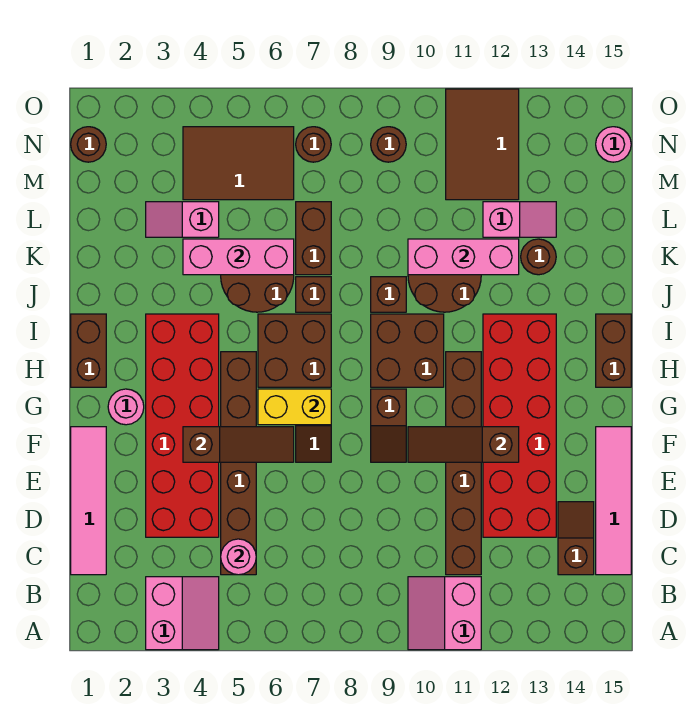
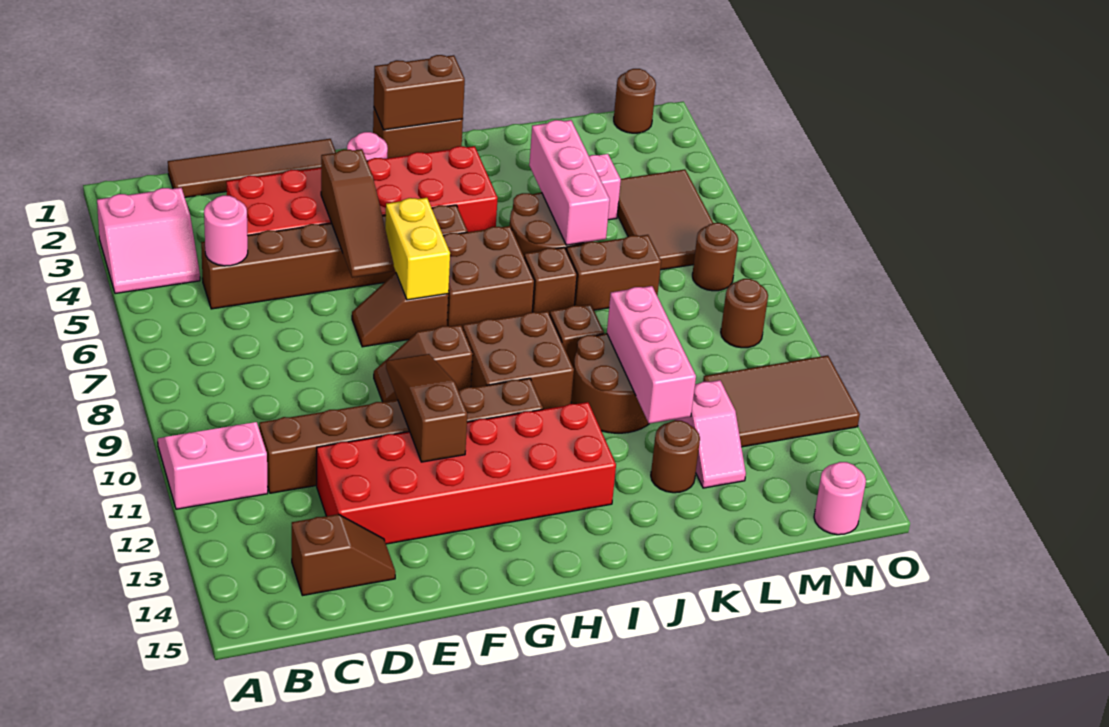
pink tile C1:F1 level 1 -> brown tile C1:F1 level 1
pink tile C15:F15 level 1 -> none
brown brick H15:I15 level 1 -> brown brick H1:I1 level 2

